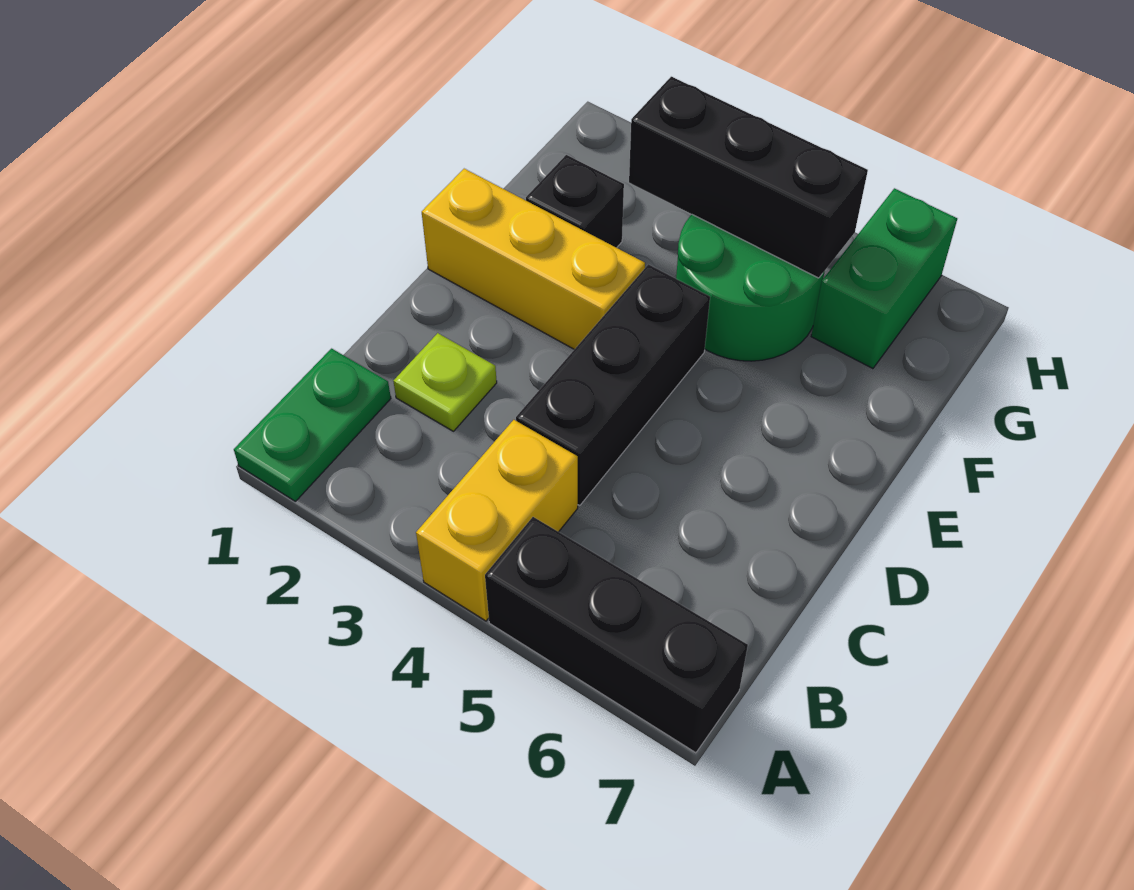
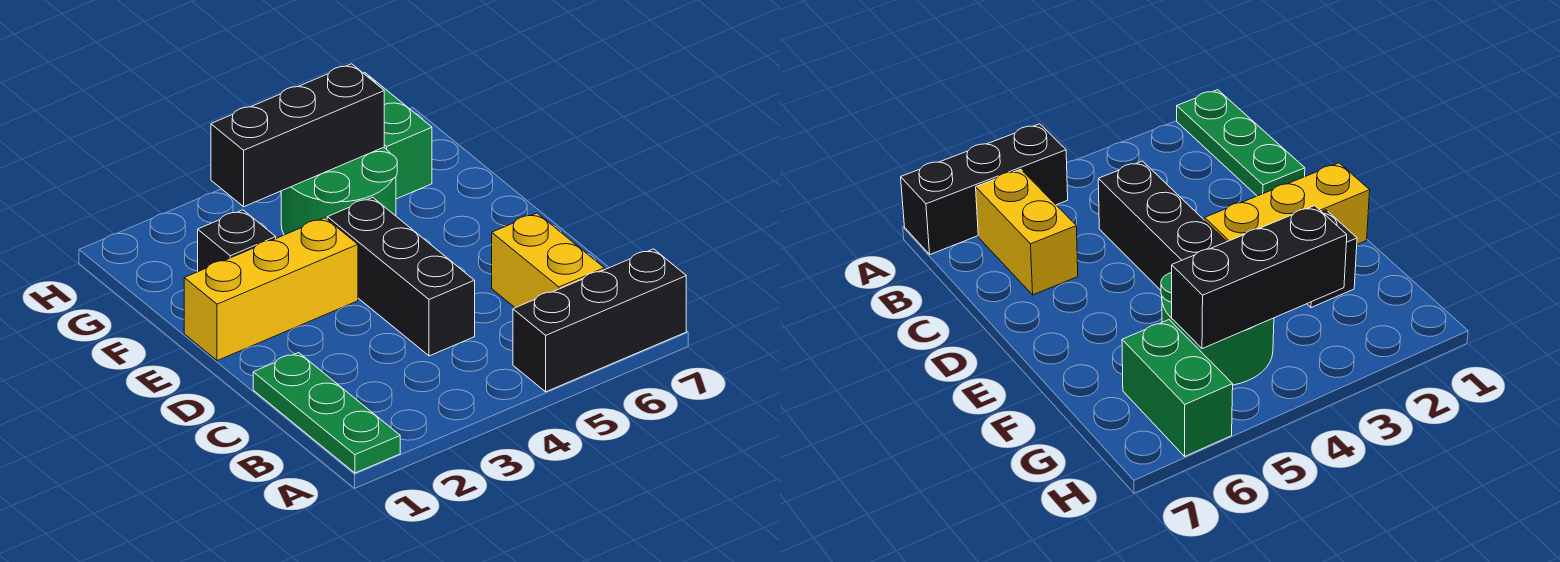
green plate A1:B1 level 1 -> green plate A1:C1 level 1
yellow brick A4:B4 level 1 -> yellow brick B6:C6 level 1
lime plate C2 level 1 -> none

